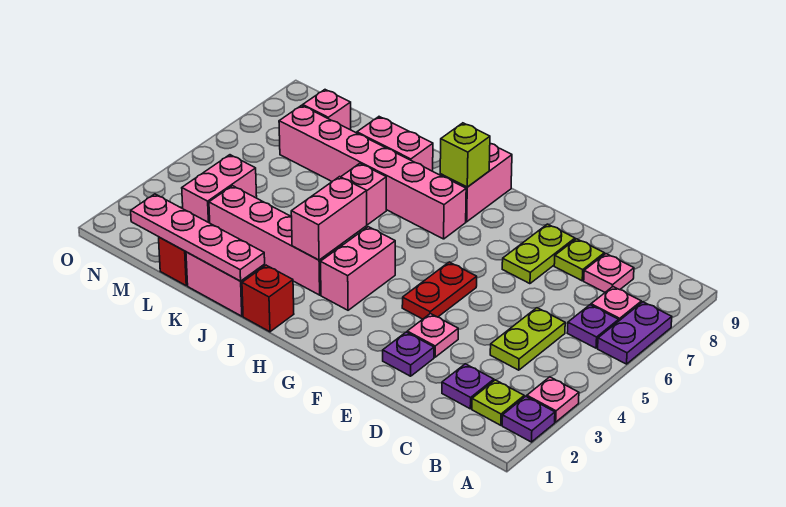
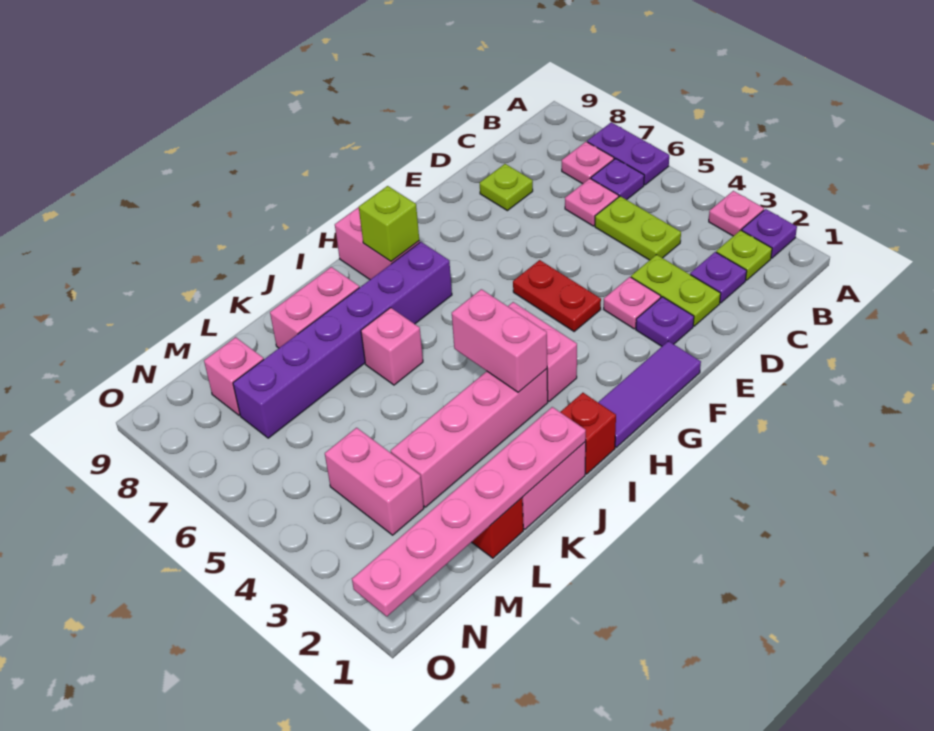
pink plate C8 level 1 -> pink plate C6 level 1
lime plate E7:E8 level 1 -> lime plate D2:D3 level 1
none -> purple tile F1:H1 level 1
pink brick H7:M7 level 1 -> purple brick H7:M7 level 1
pink plate J1:M1 level 2 -> pink plate J1:O1 level 2

